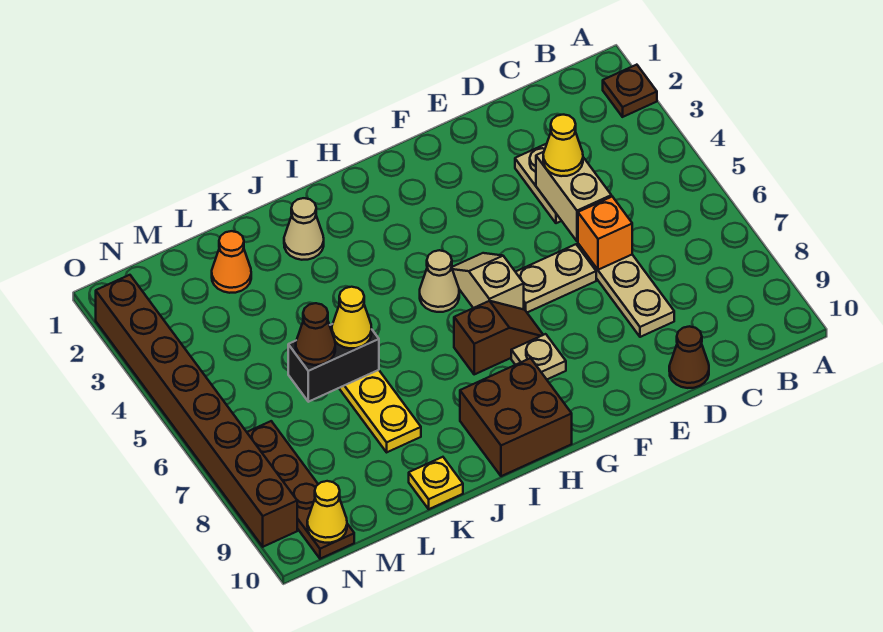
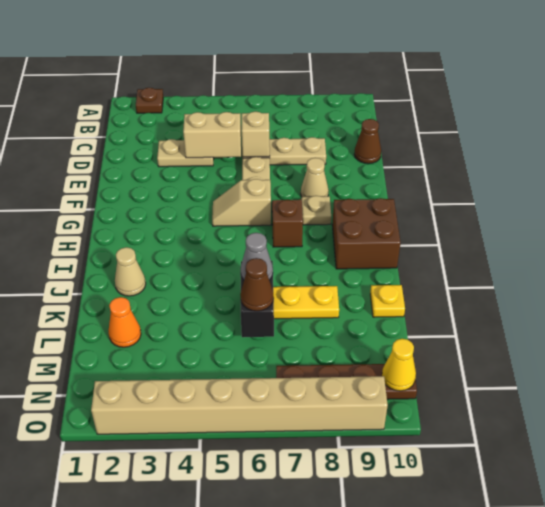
yellow cone D4 level 3 -> none
orange brick D6 level 2 -> tan brick D6 level 2
tan cone H5 level 1 -> tan cone F8 level 1
yellow cone K6 level 3 -> grey cone K6 level 3
brown brick O2:O9 level 1 -> tan brick O2:O9 level 1

